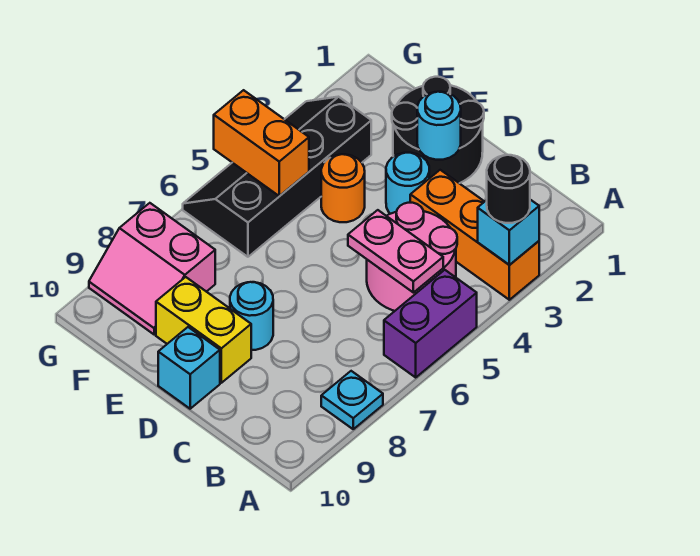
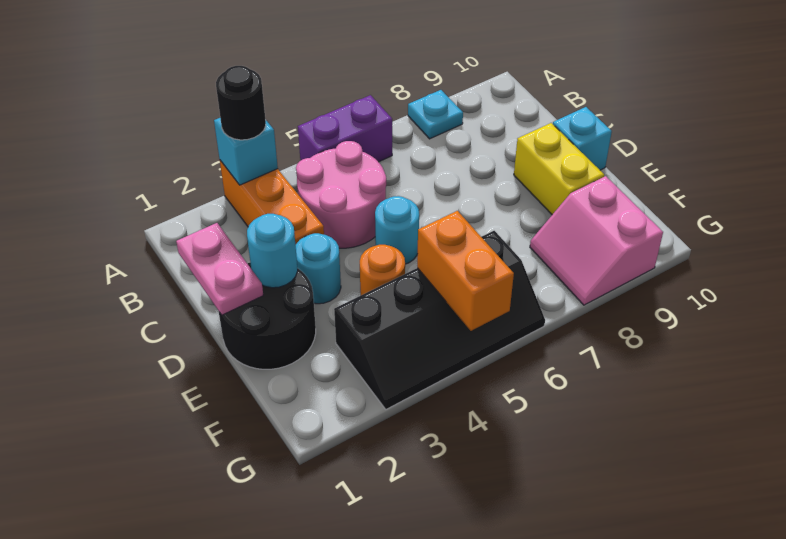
pink plate B5:C5 level 2 -> pink plate C1:D1 level 2
cyan round brick D8 level 1 -> cyan round brick D5 level 1
pink slope F8:G9 level 1 top 8 -> pink slope F8:G9 level 1 top 9

